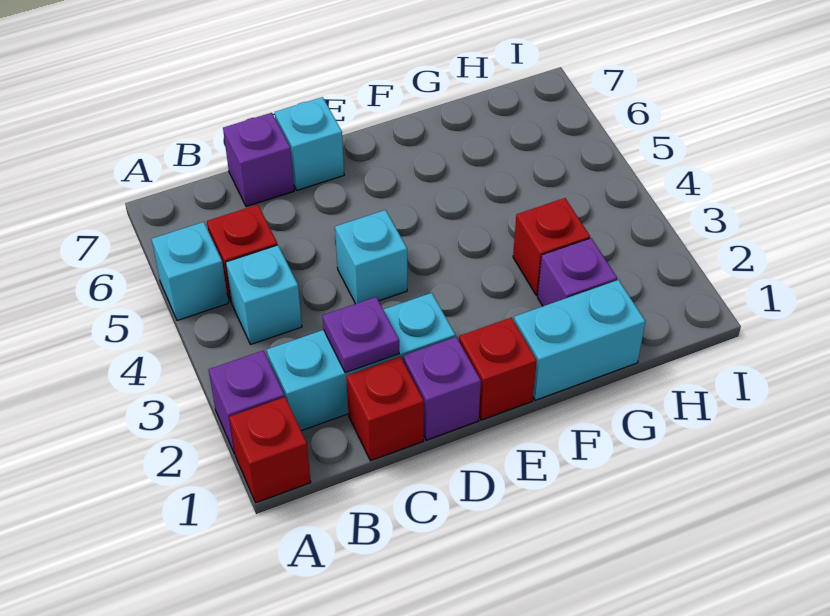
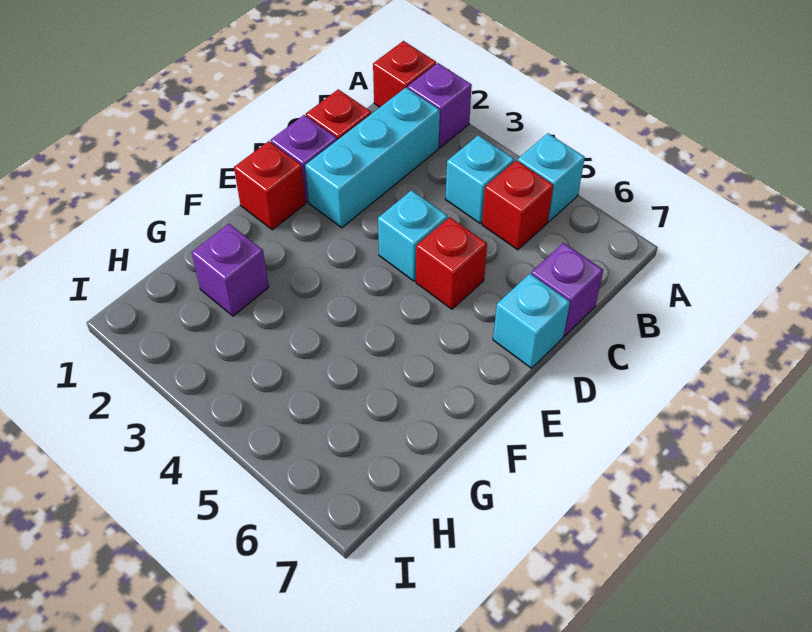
purple plate C2 level 2 -> none
cyan brick F1:G1 level 1 -> none
red brick G3 level 1 -> red brick D5 level 1

